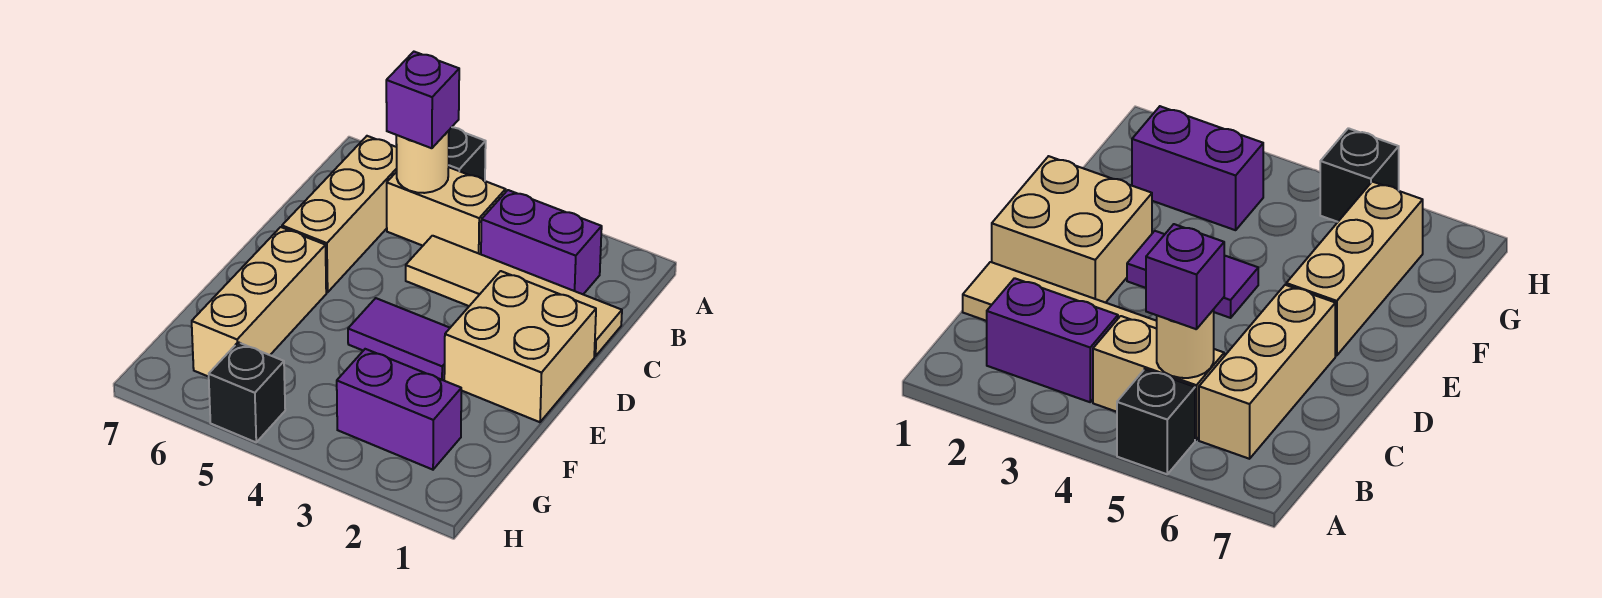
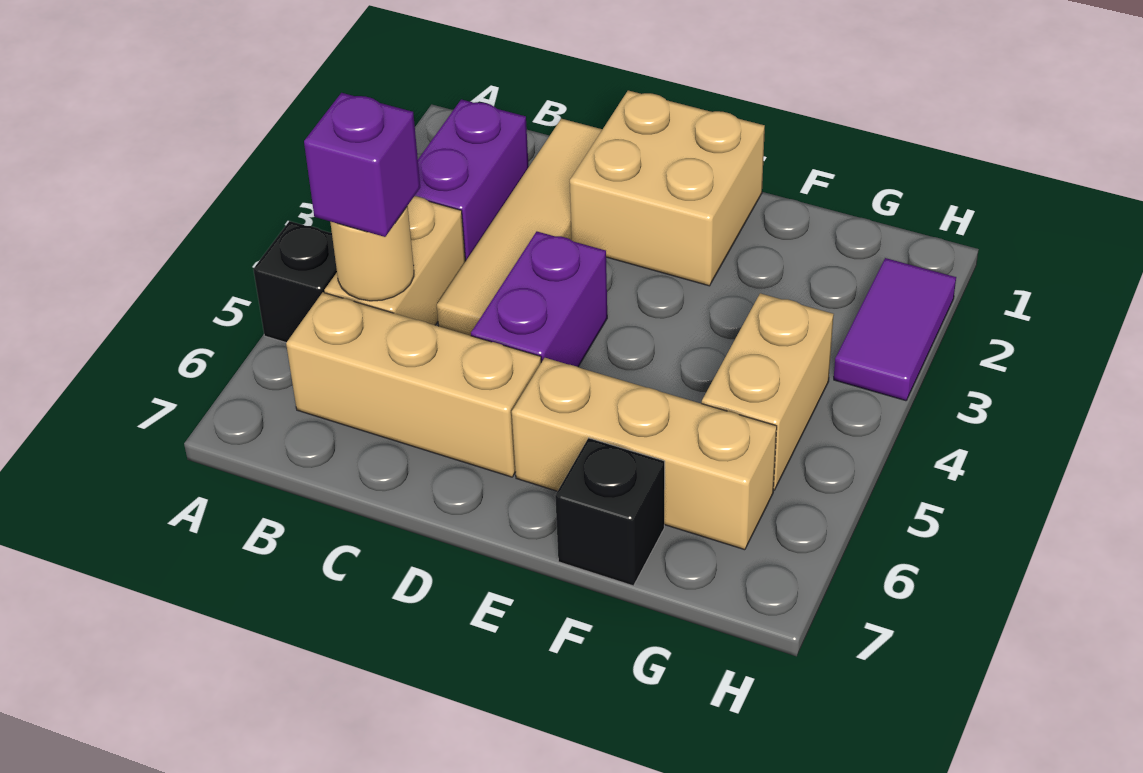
purple tile E3:E4 level 1 -> purple tile H2:H3 level 1
purple brick G2:G3 level 1 -> purple brick D4:D5 level 1
none -> tan brick G4:G5 level 1
black brick H5 level 1 -> black brick F7 level 1

